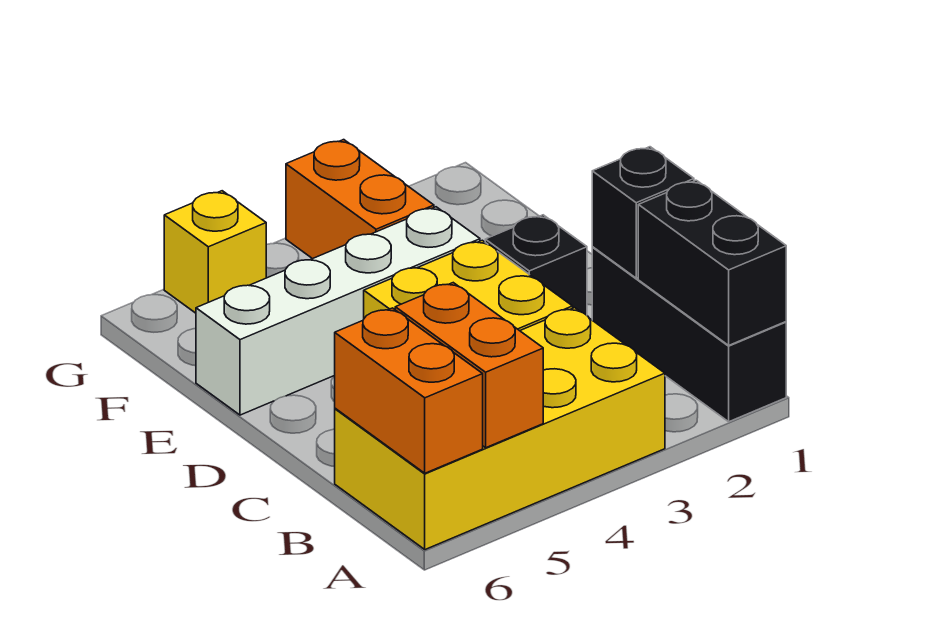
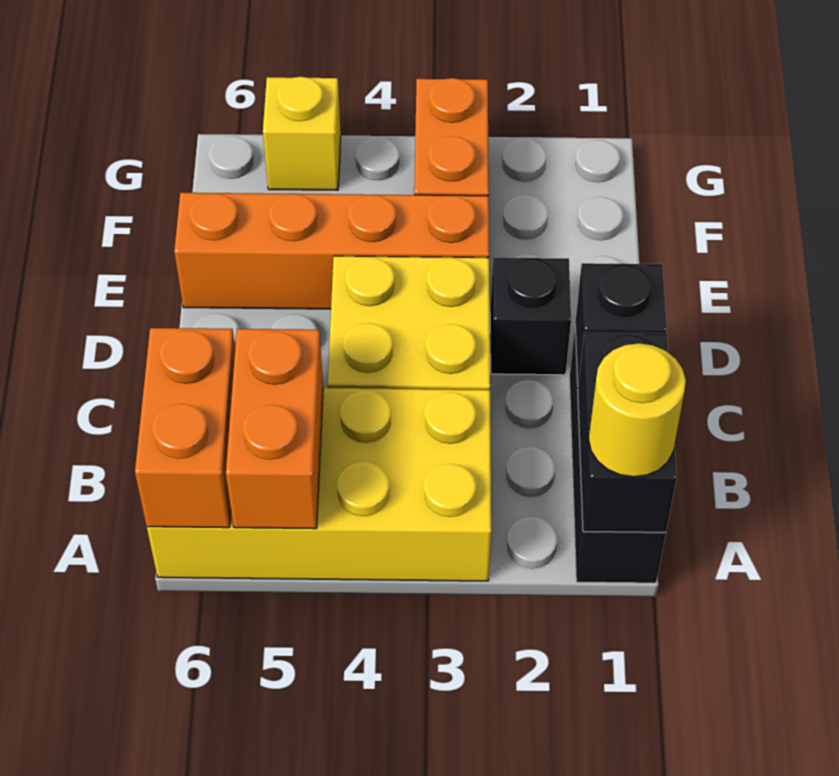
none -> yellow round brick A1 level 3
white brick E3:E6 level 1 -> orange brick E3:E6 level 1

